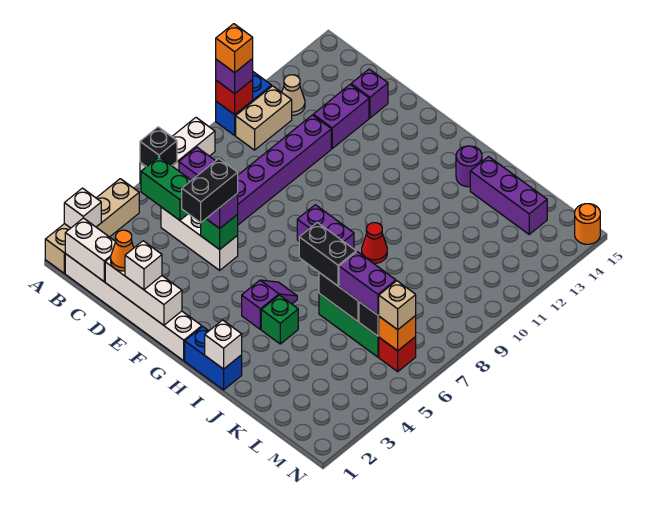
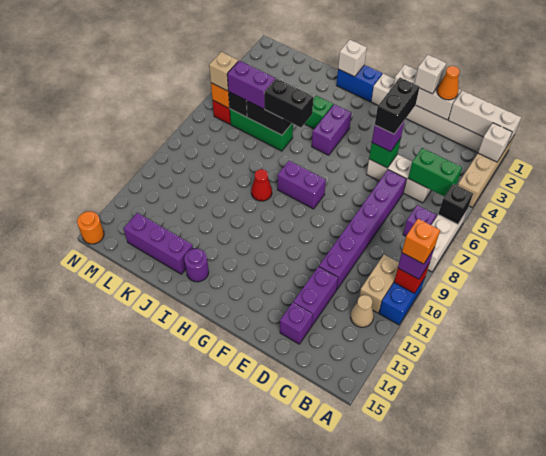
white brick B1:C1 level 2 -> white brick A1:C1 level 2
purple slope H4:H5 level 1 top 4 -> purple brick H4:H5 level 1

